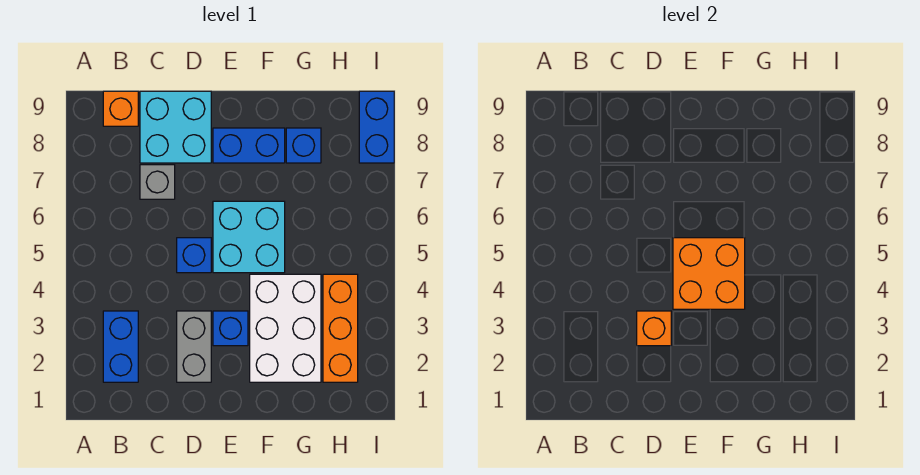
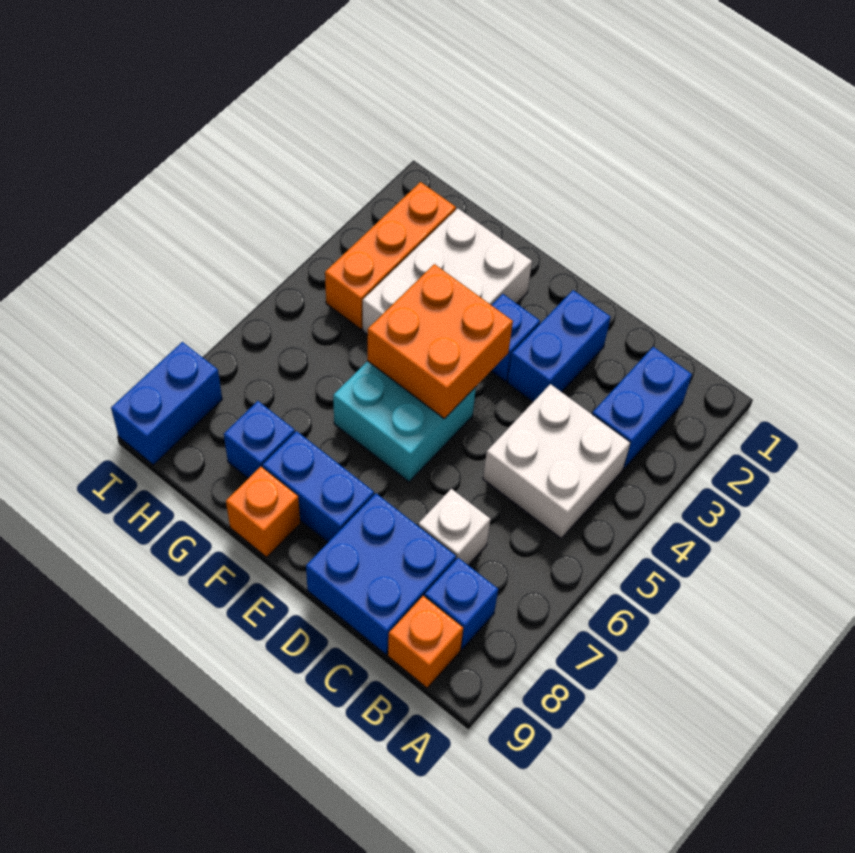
none -> white brick B4:C5 level 1
grey brick C7 level 1 -> white brick C7 level 1
cyan brick C8:D9 level 1 -> blue brick C8:D9 level 1
grey brick D2:D3 level 1 -> blue brick D2:D3 level 1
orange brick D3 level 2 -> orange brick F9 level 1
blue brick D5 level 1 -> blue brick B8 level 1

